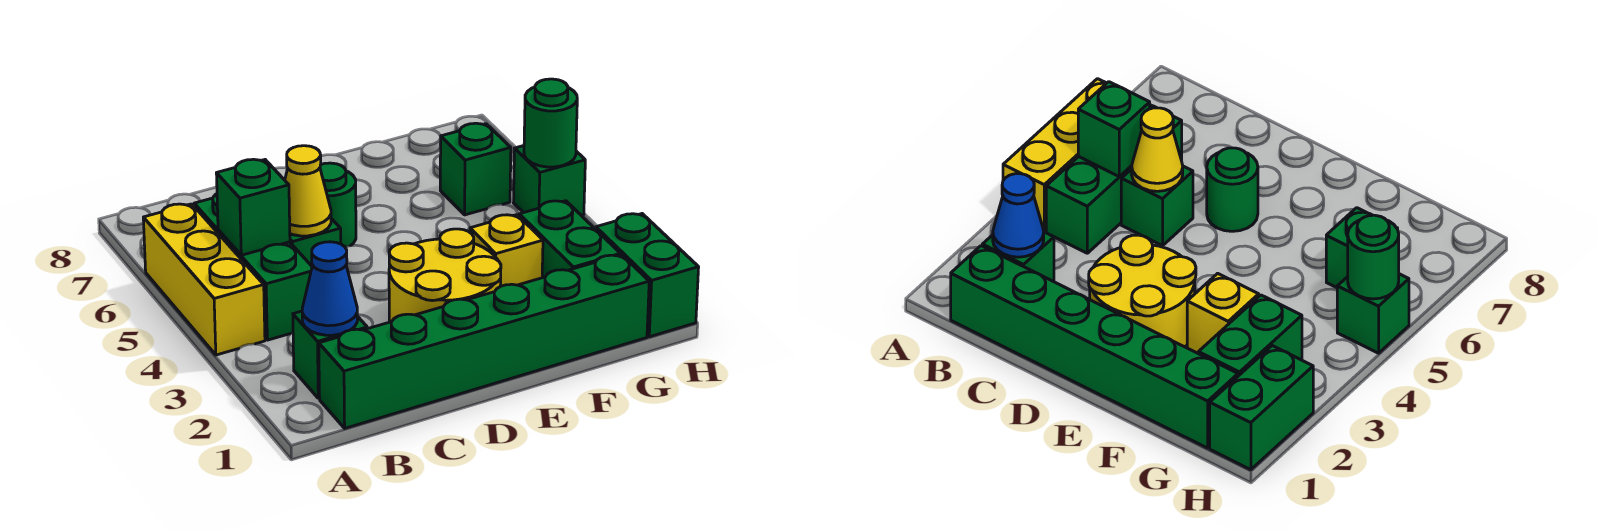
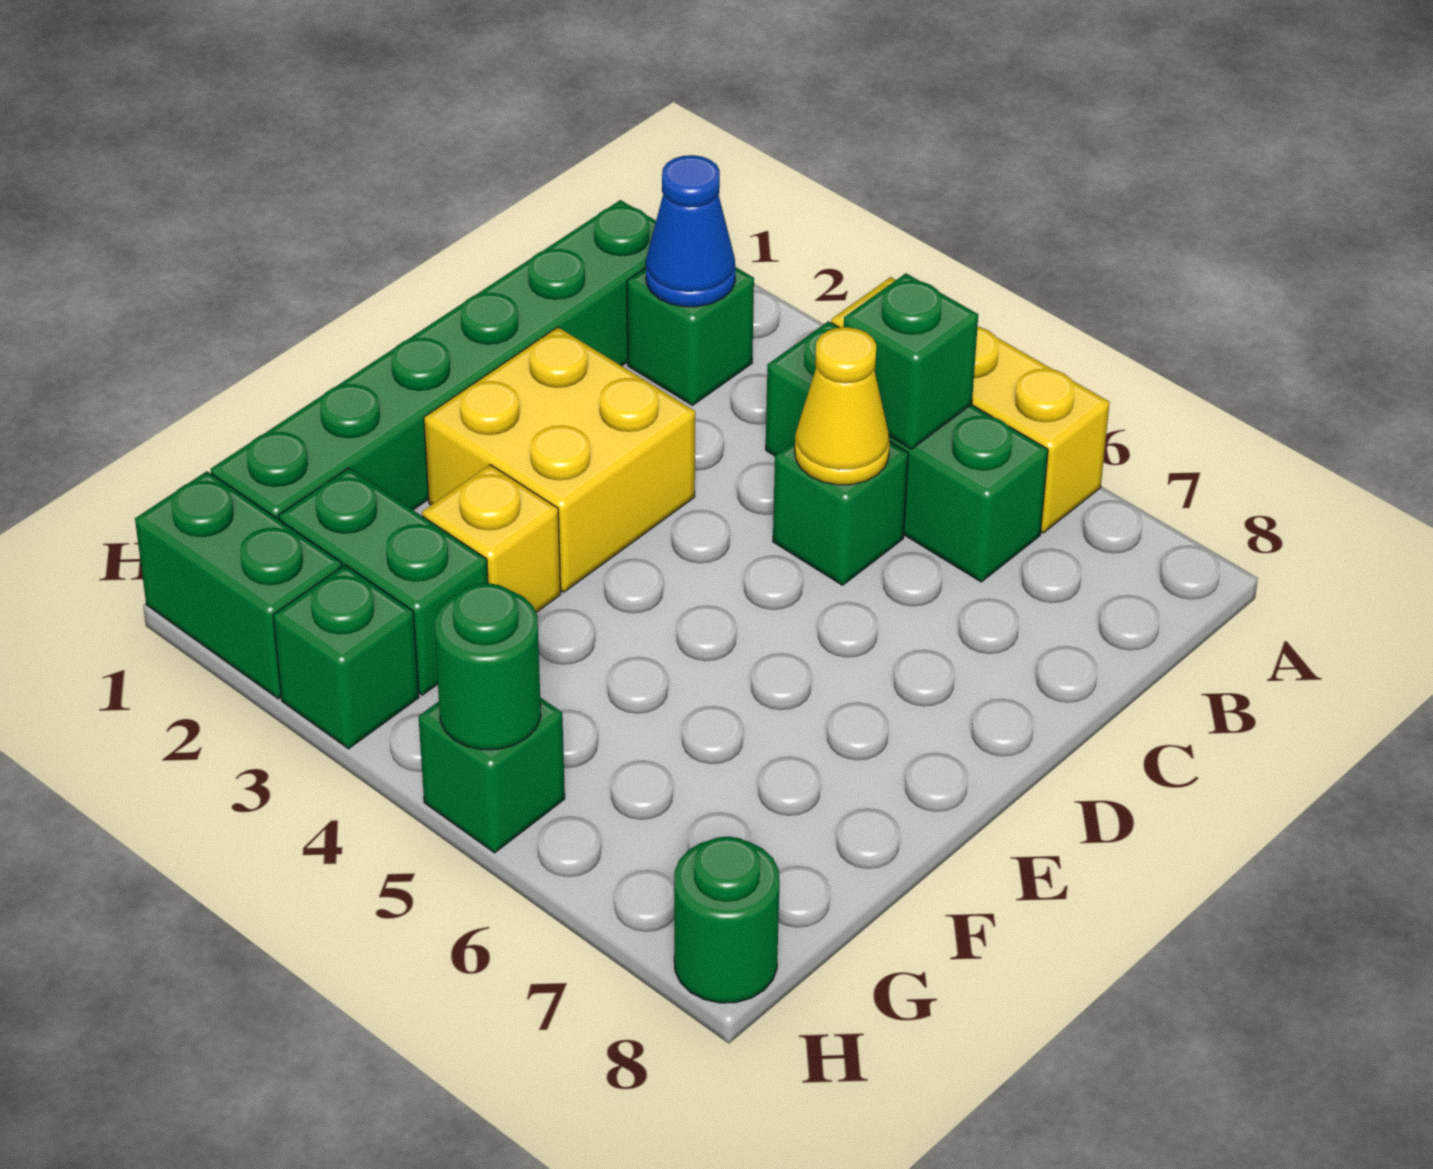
yellow round brick D2:E3 level 1 -> yellow brick D2:E3 level 1
green round brick D6 level 1 -> green round brick H8 level 1
green brick G6 level 1 -> green brick H3 level 1

